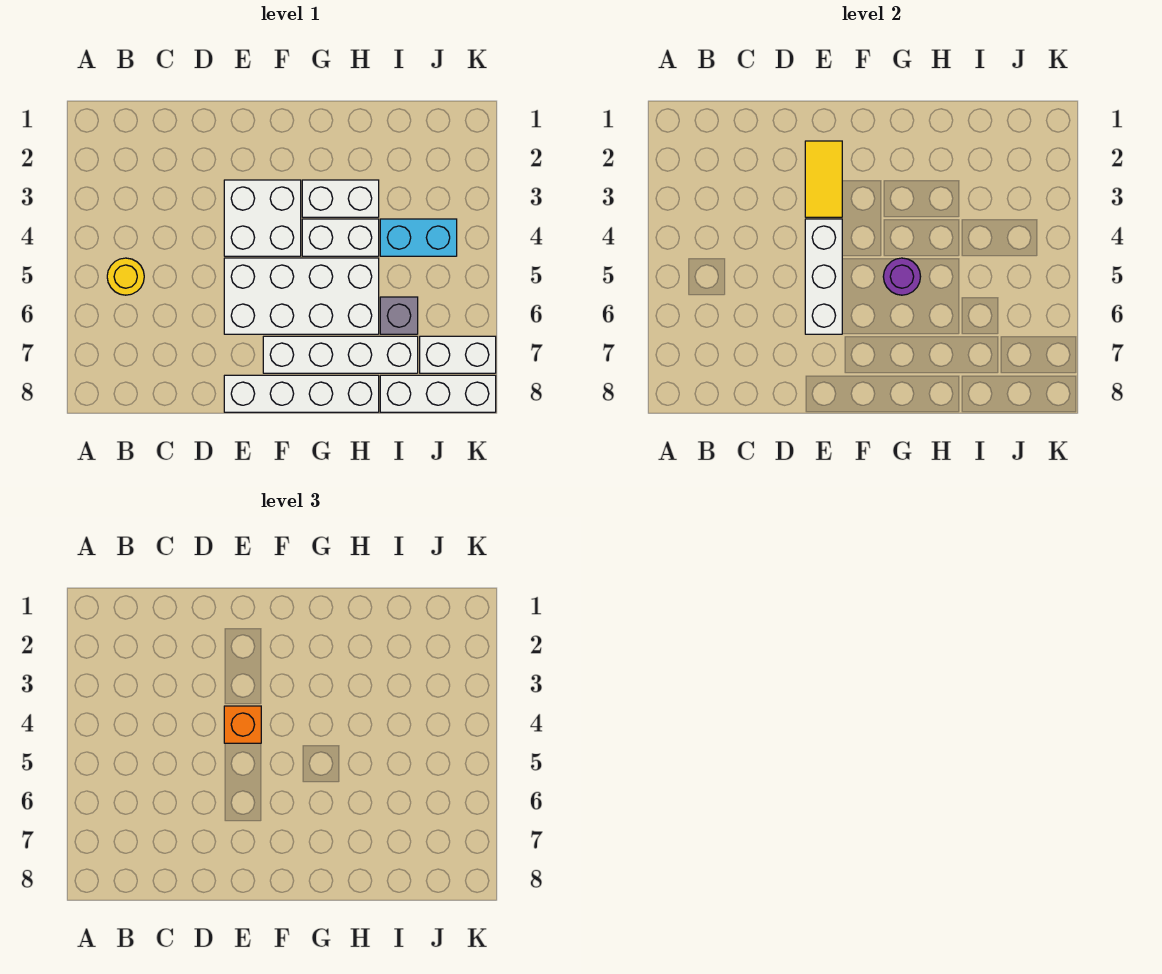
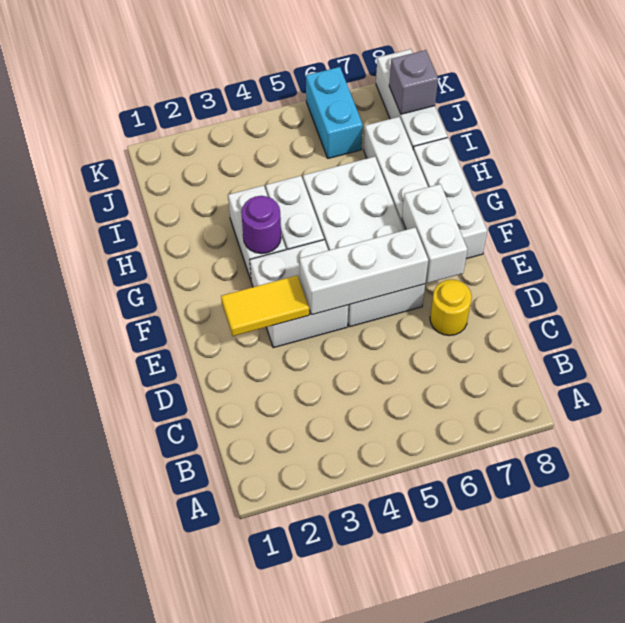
yellow round brick B5 level 1 -> yellow round brick D7 level 1
orange brick E4 level 3 -> none
white brick E8:H8 level 1 -> white brick F8:H8 level 1
purple round brick G5 level 2 -> purple round brick G3 level 2
cyan brick I4:J4 level 1 -> cyan brick J6:K6 level 1
grey brick I6 level 1 -> grey brick J8 level 2
white brick J7:K7 level 1 -> white brick E7:F7 level 2

